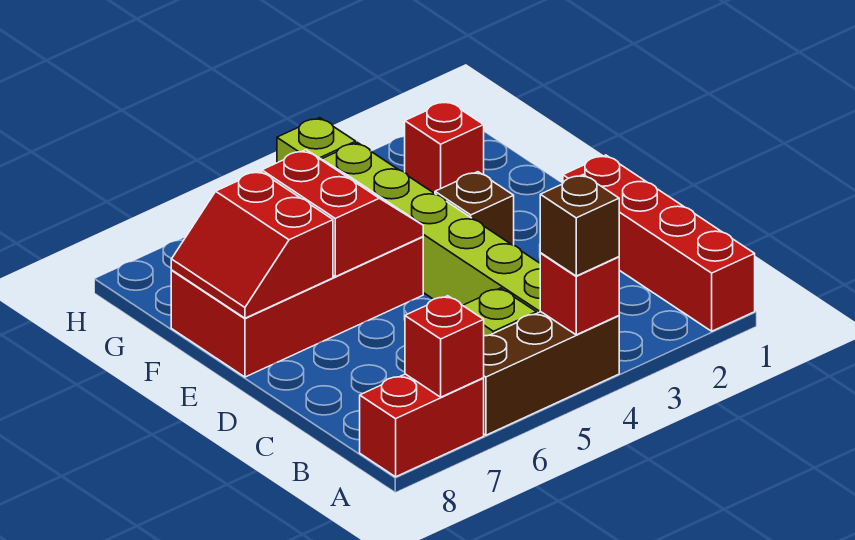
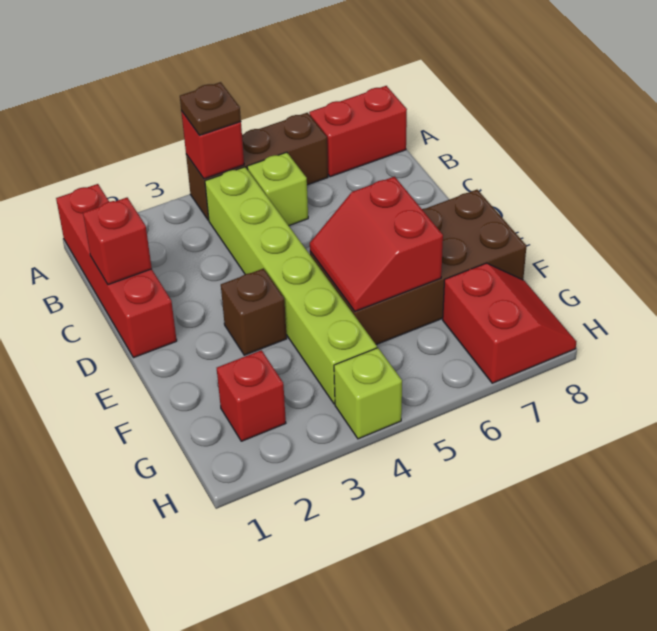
brown brick A4 level 3 -> brown plate A4 level 3
red brick A7 level 2 -> red brick C1 level 2
red brick E5:F8 level 1 -> brown brick E5:F8 level 1
red slope E7:F8 level 2 top 7 -> red slope G7:H8 level 1 top 7

